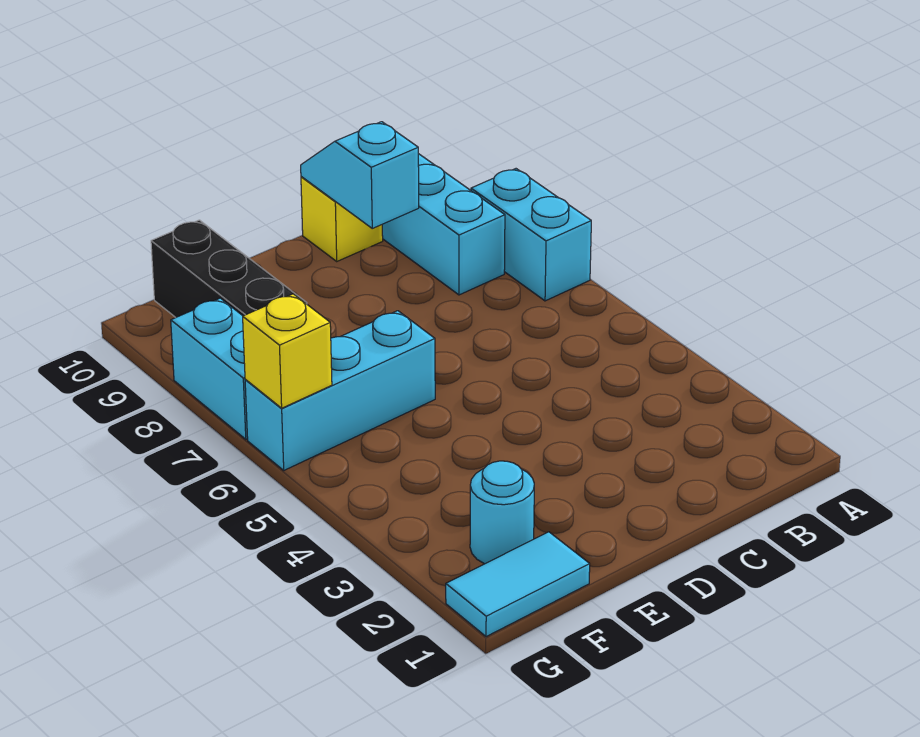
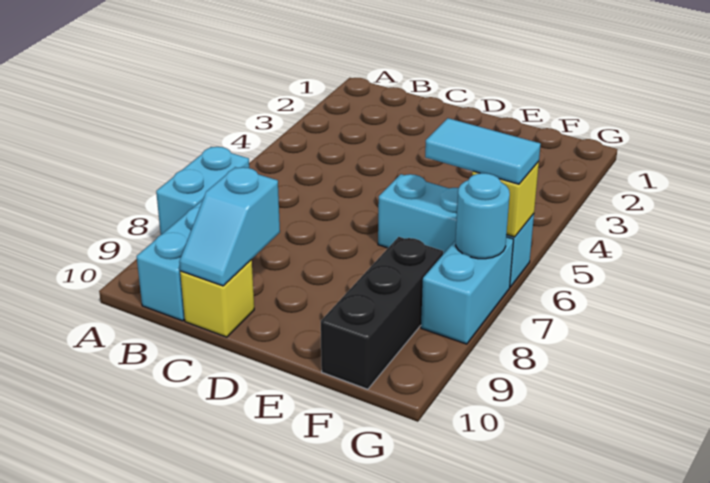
cyan tile F1:G1 level 1 -> cyan tile F6:G6 level 3
cyan round brick F2 level 1 -> cyan round brick G7 level 2

